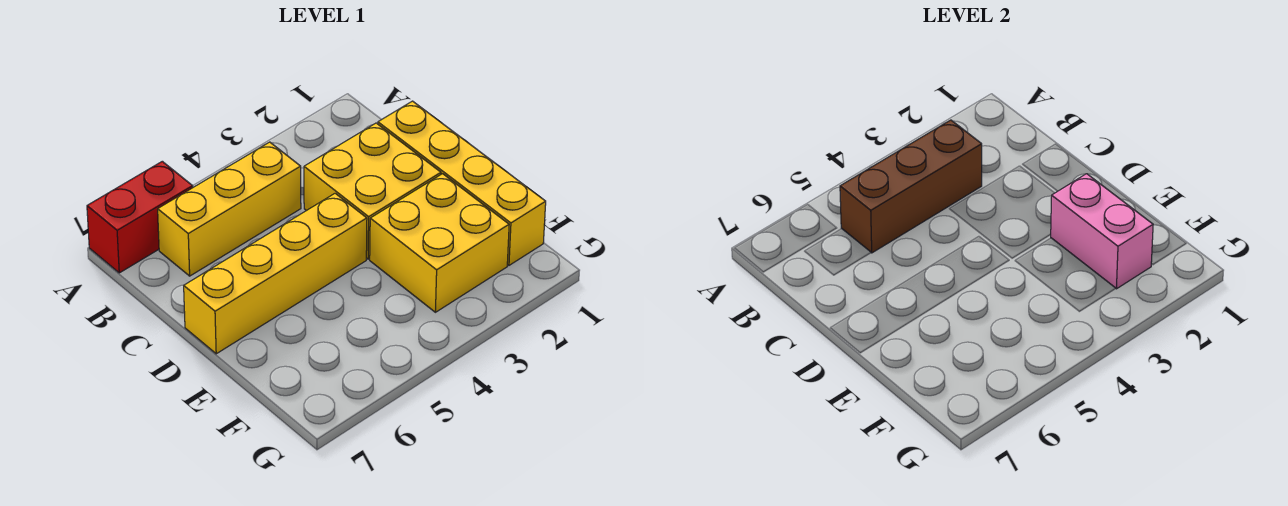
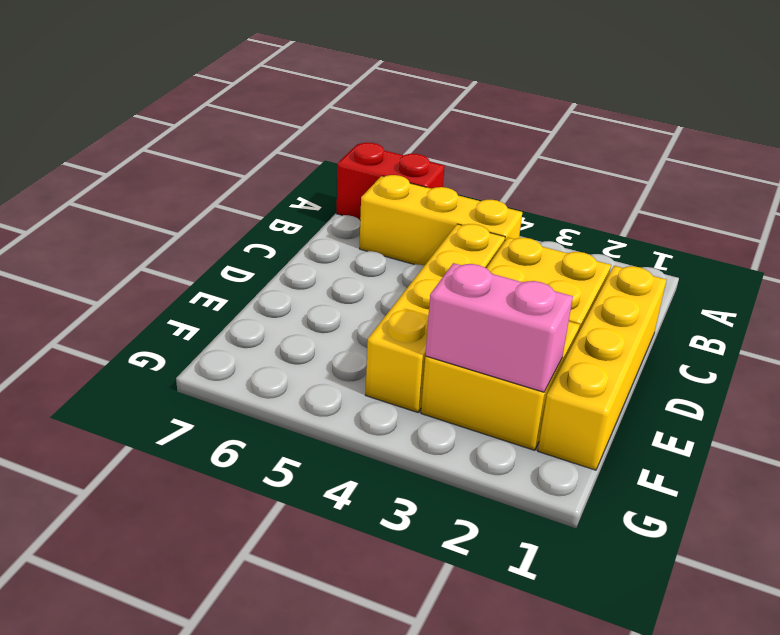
brown brick B3:B5 level 2 -> none
yellow brick D4:D7 level 1 -> yellow brick C4:F4 level 1
pink brick E2:F2 level 2 -> pink brick F2:F3 level 2

